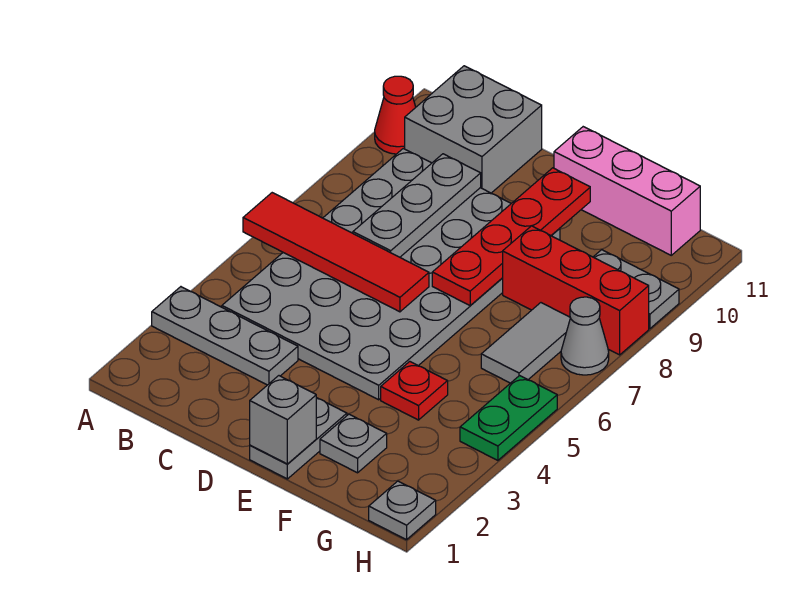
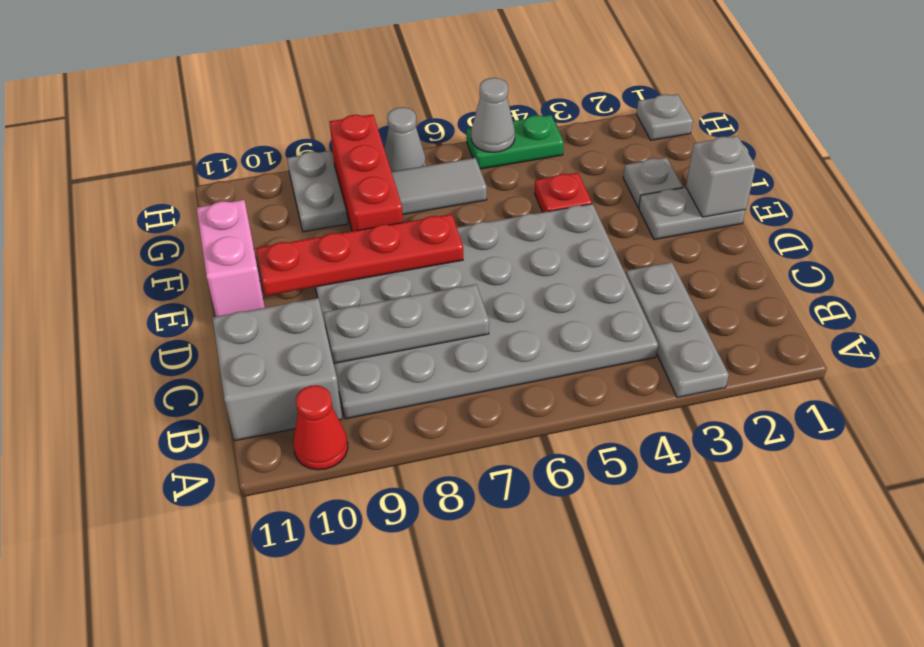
red tile A6:D6 level 2 -> none
pink brick E11:G11 level 1 -> pink brick E11:F11 level 1
none -> grey cone H5 level 2

